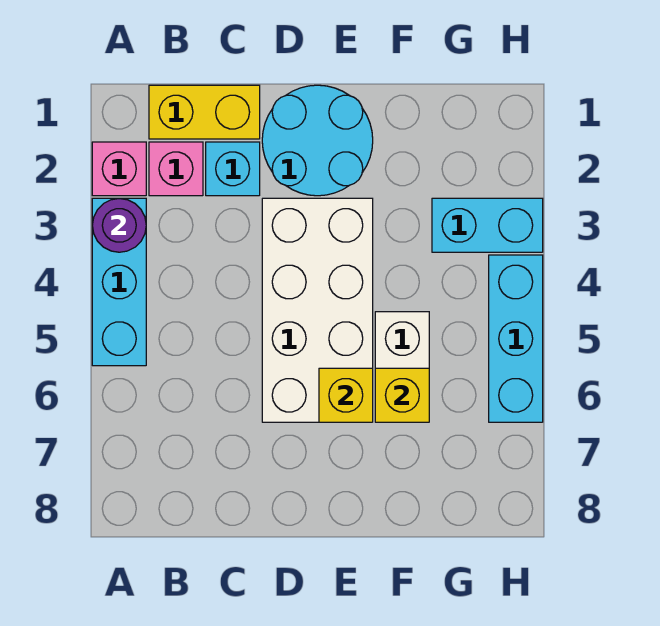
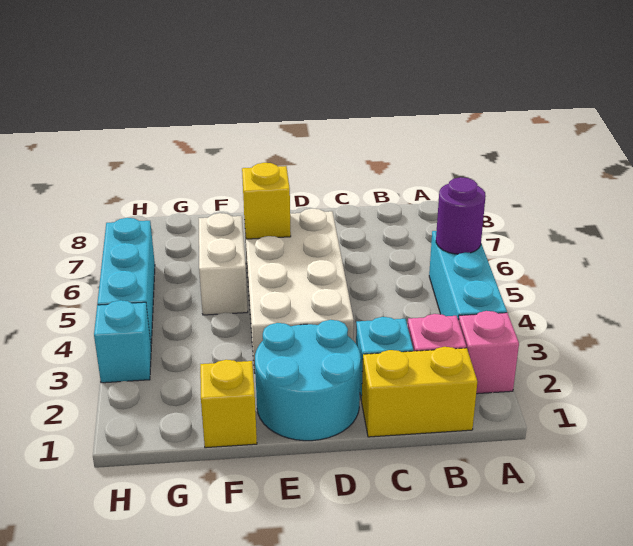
purple round brick A3 level 2 -> purple round brick A5 level 2
yellow brick F6 level 2 -> yellow brick F1 level 1
cyan brick G3:H3 level 1 -> cyan brick H3 level 1

